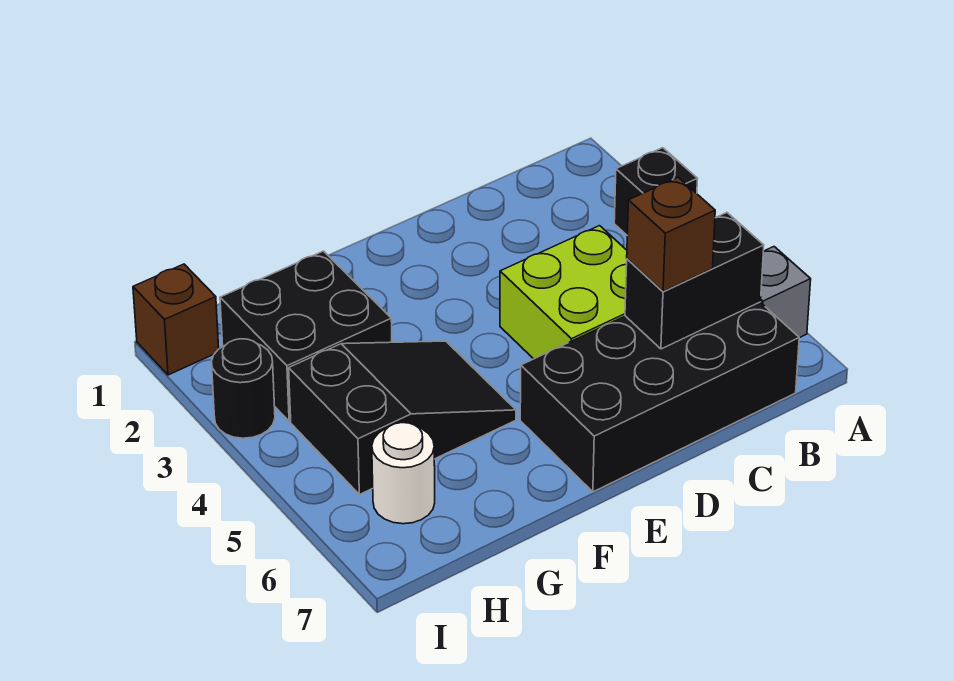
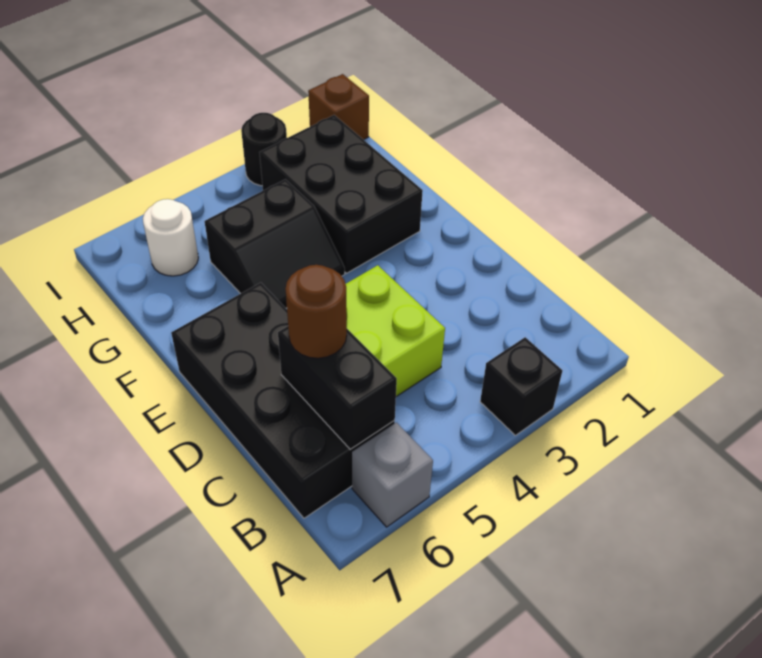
brown brick C6 level 3 -> brown round brick C6 level 3
black slope F4:H5 level 1 top H -> black slope F4:G5 level 1 top G
black brick G2:H3 level 1 -> black brick F2:H3 level 1

